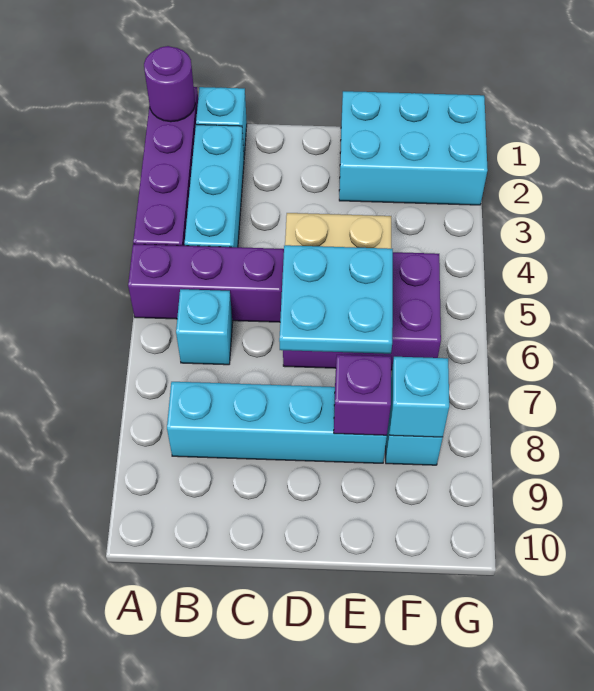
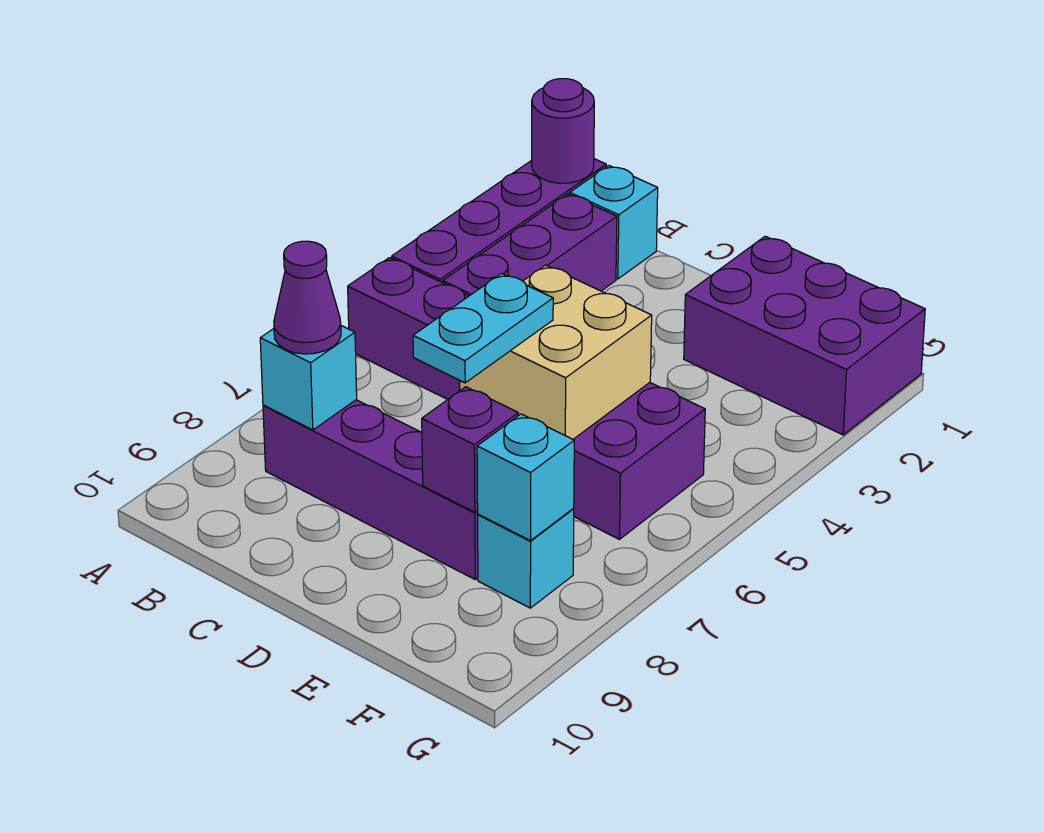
cyan brick B2:B4 level 1 -> purple brick B2:B4 level 1
cyan brick B6 level 1 -> cyan brick B8 level 2
cyan brick B8:E8 level 1 -> purple brick B8:E8 level 1
none -> purple cone B8 level 3
cyan plate D6:E7 level 3 -> cyan plate D6:D7 level 3
cyan brick E1:G2 level 1 -> purple brick E1:G2 level 1

